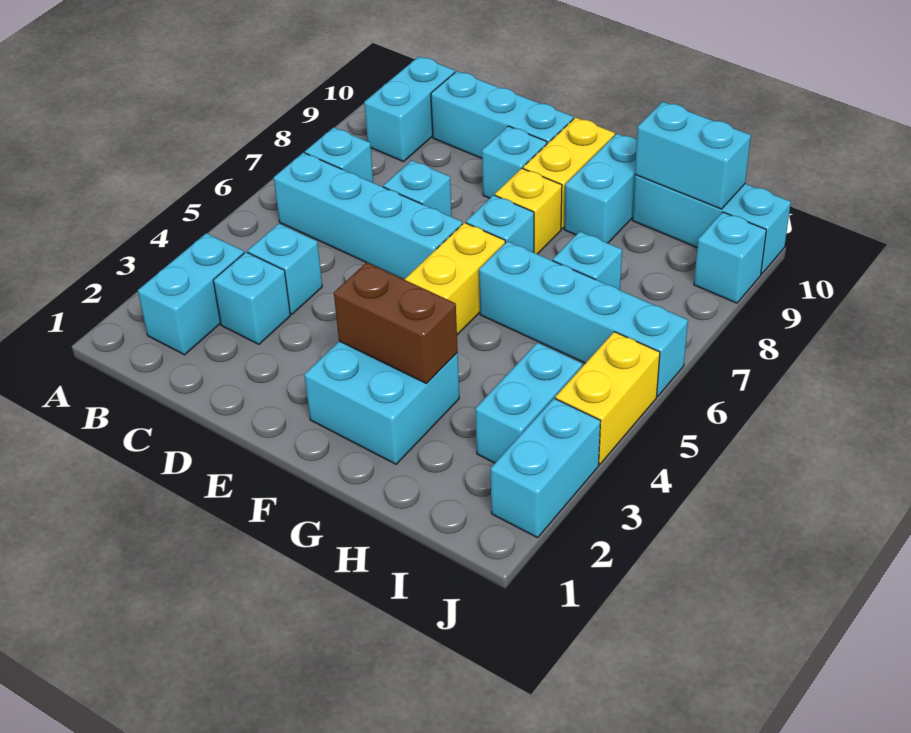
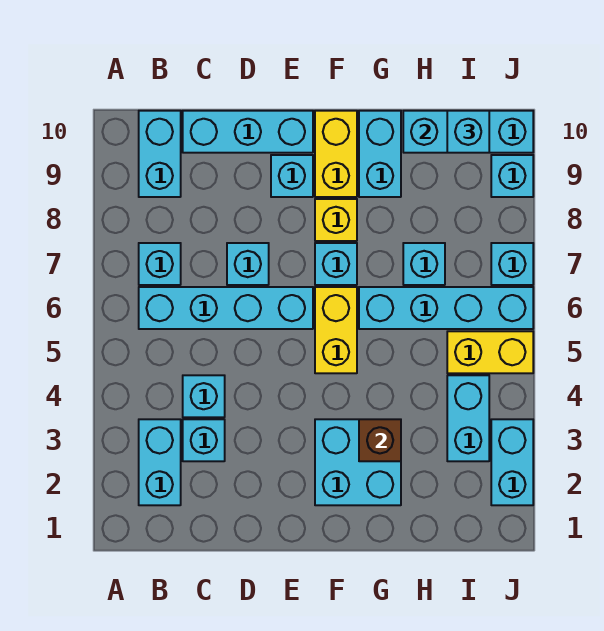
brown brick F3:G3 level 2 -> brown brick G3 level 2
none -> cyan brick I10 level 3
yellow brick J4:J5 level 1 -> yellow brick I5:J5 level 1
none -> cyan brick J7 level 1

